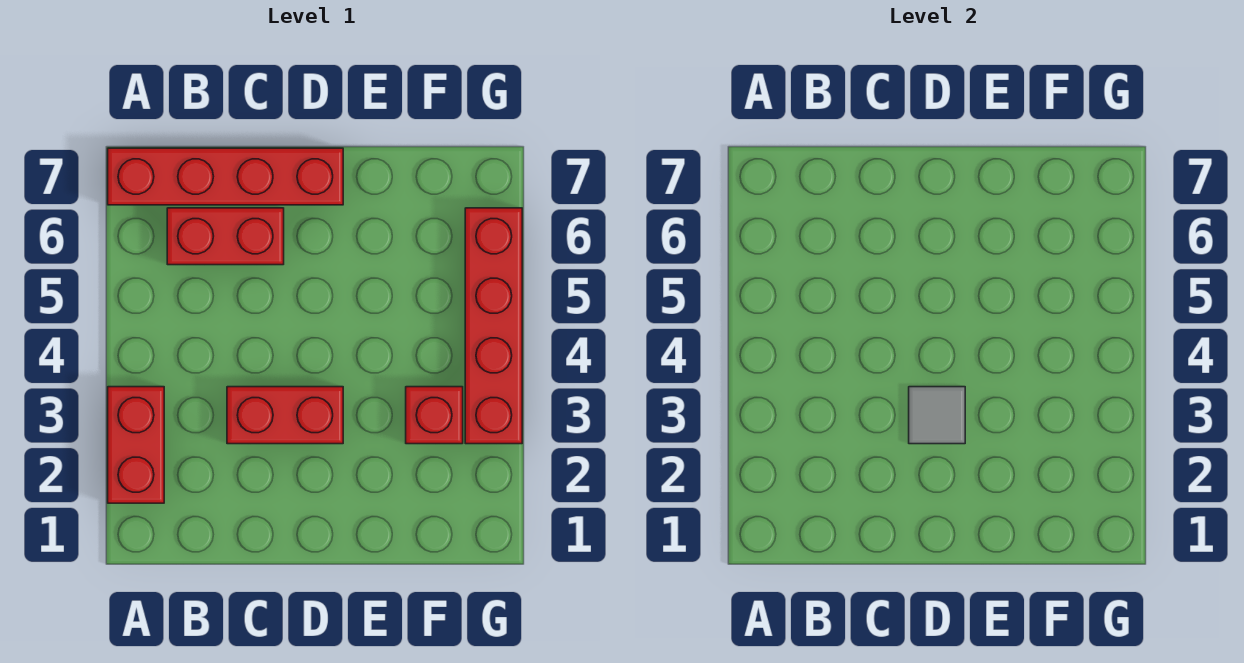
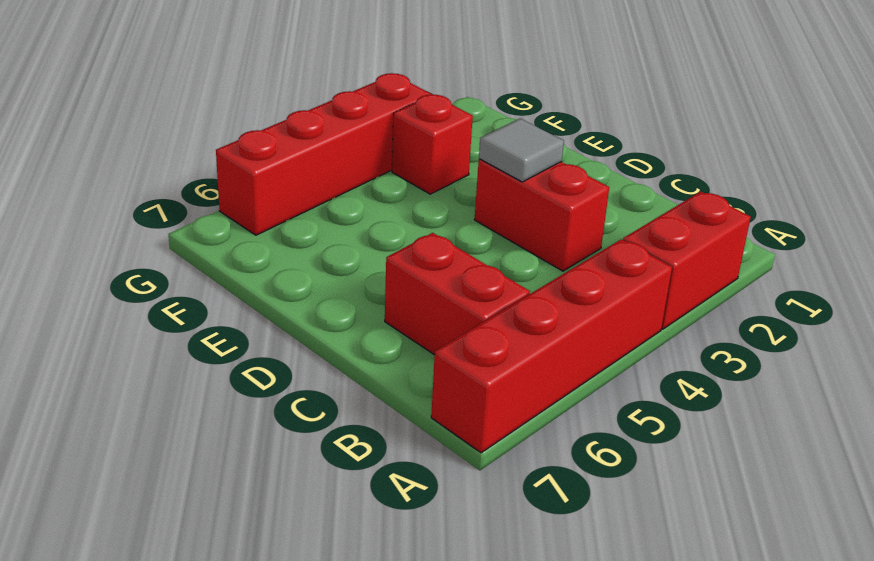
red brick A7:D7 level 1 -> red brick A4:A7 level 1

